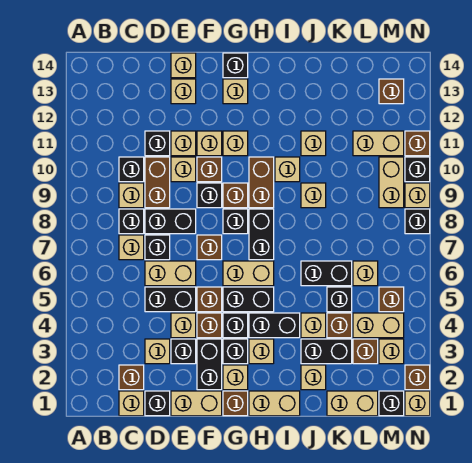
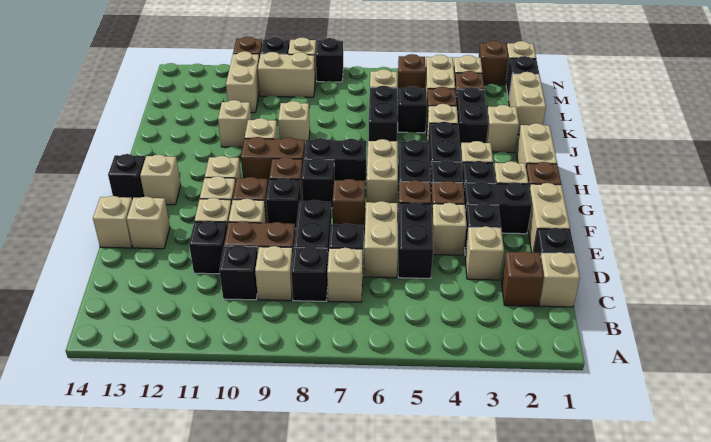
brown brick M13 level 1 -> none

